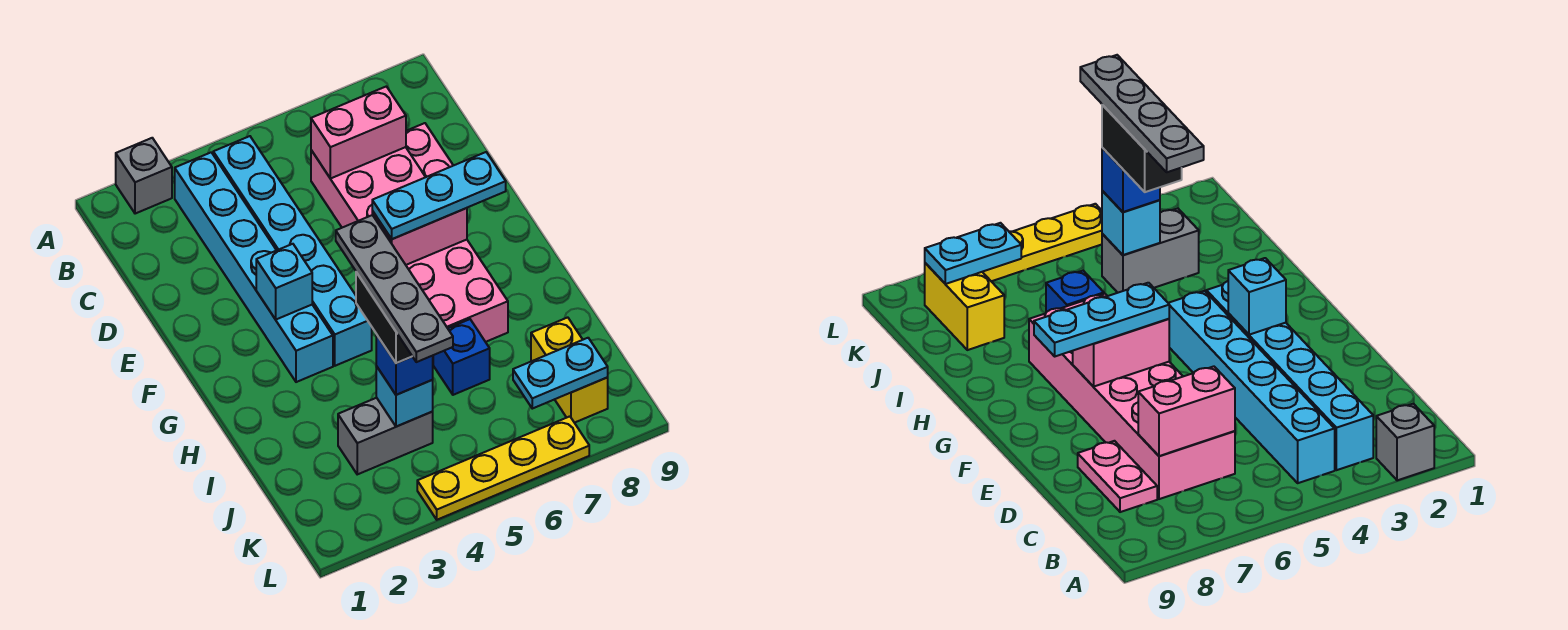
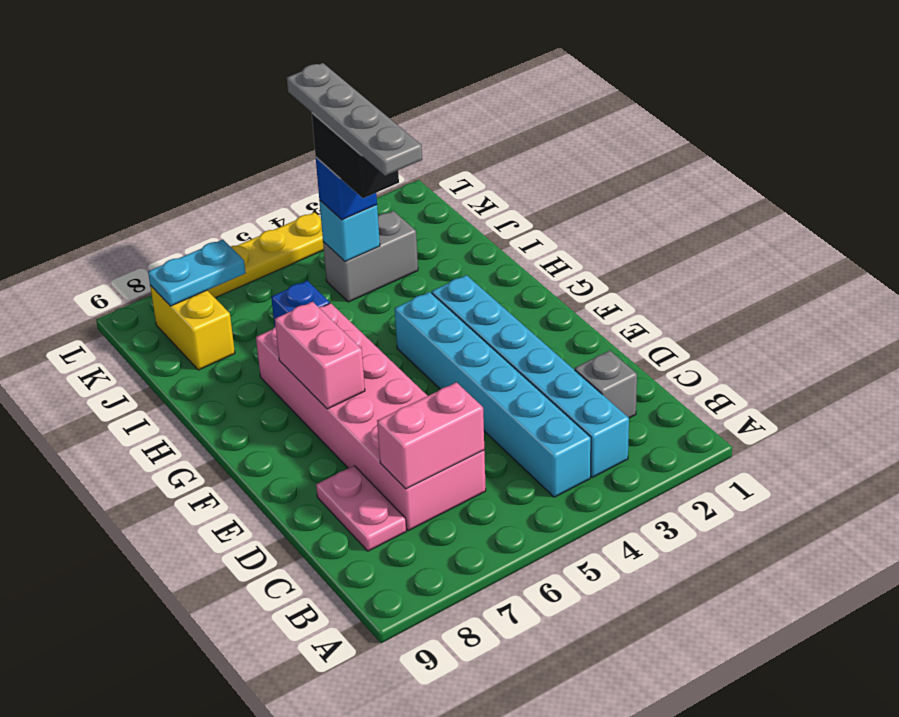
grey brick A2 level 1 -> grey brick C2 level 1
cyan brick F3 level 2 -> none
pink brick F6:F7 level 2 -> pink brick F7:G7 level 2
cyan plate F6:F8 level 3 -> none

